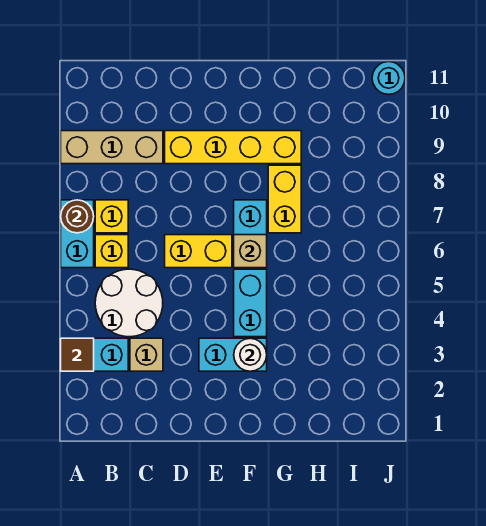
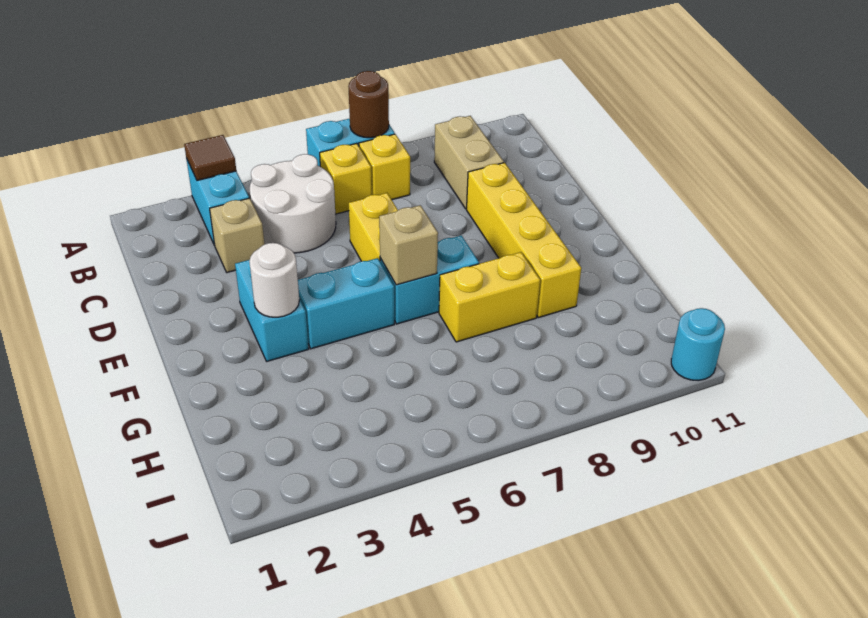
tan brick A9:C9 level 1 -> tan brick B9:C9 level 1

